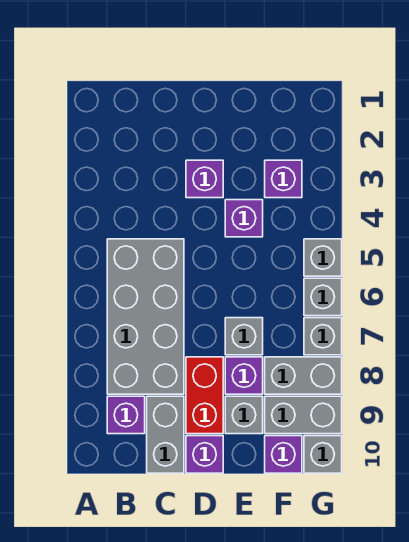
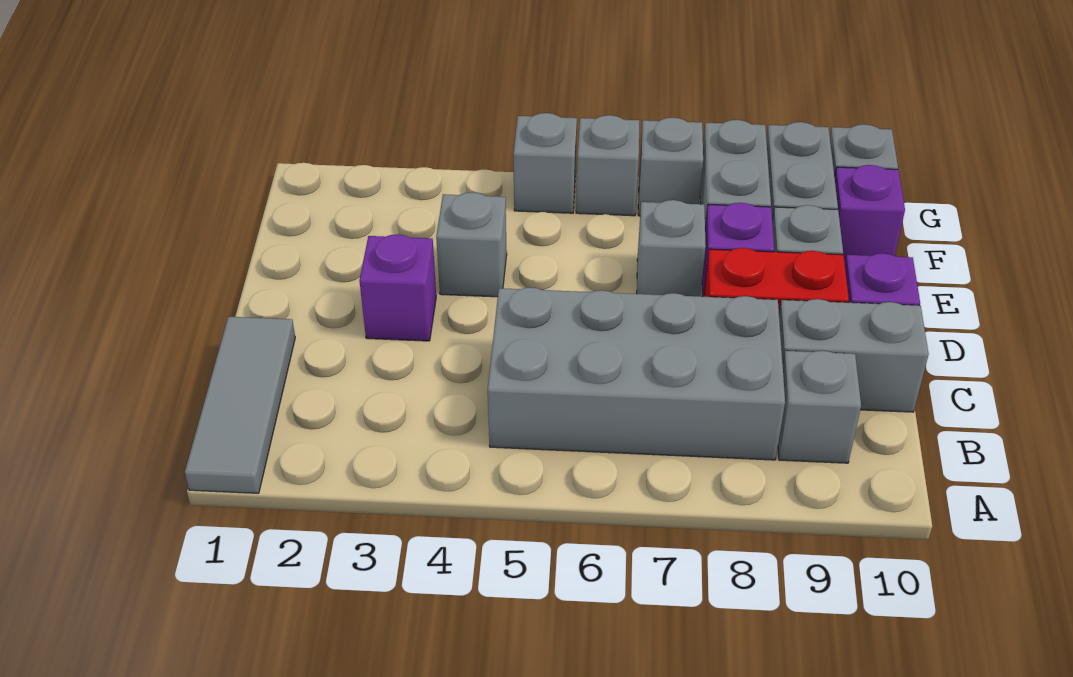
none -> grey tile A1:C1 level 1
purple brick B9 level 1 -> grey brick B9 level 1
purple brick E4 level 1 -> grey brick E4 level 1
purple brick F3 level 1 -> none

